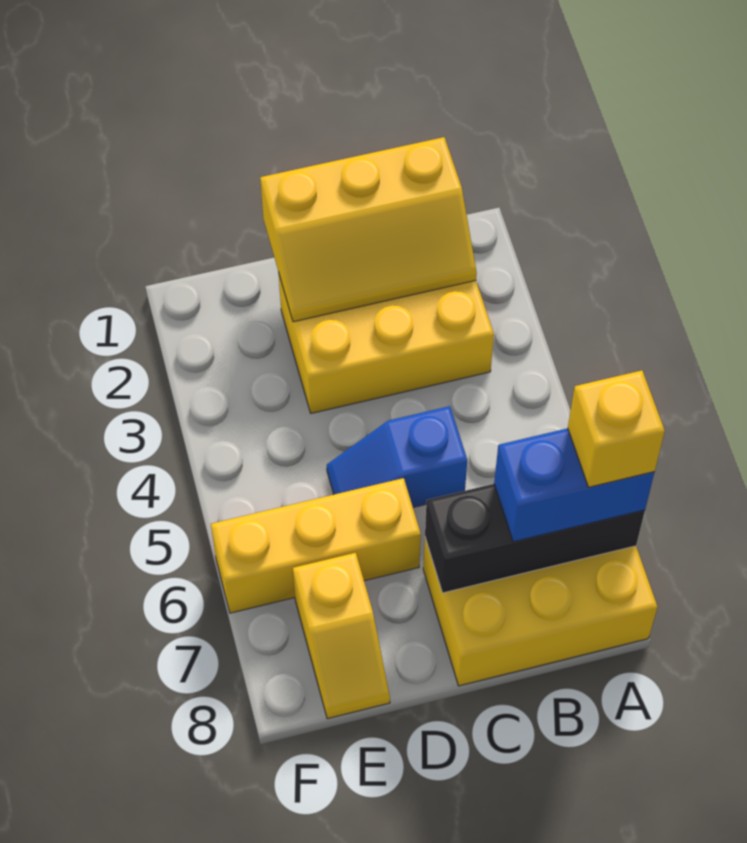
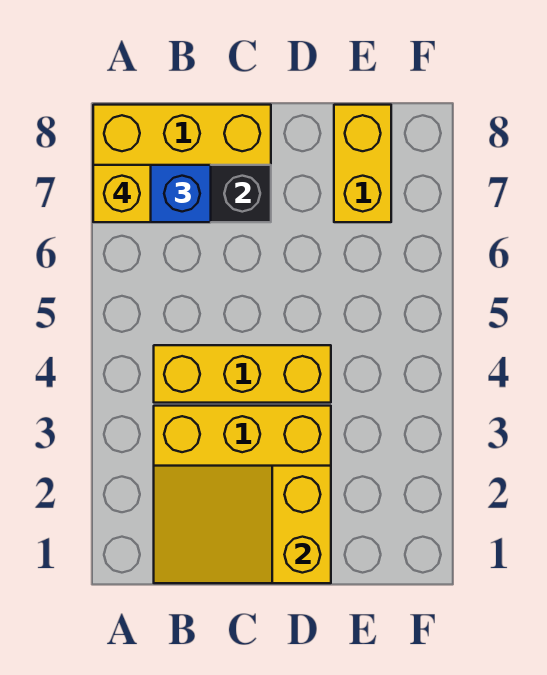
yellow slope B1:D2 level 2 top 1 -> yellow slope B1:D2 level 2 top D
blue slope C5:D5 level 1 top C -> none
yellow brick D6:F6 level 1 -> yellow brick B4:D4 level 1
yellow slope E7:E8 level 1 top 7 -> yellow brick E7:E8 level 1

